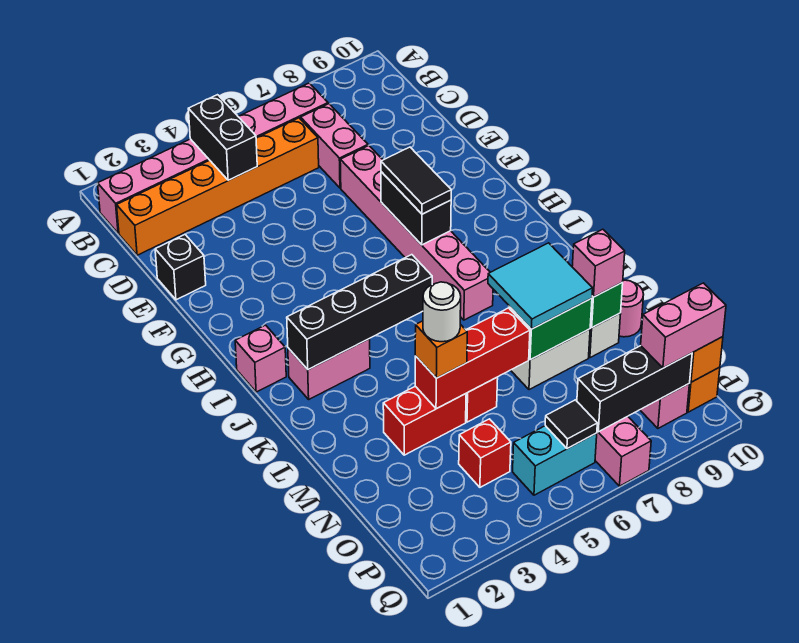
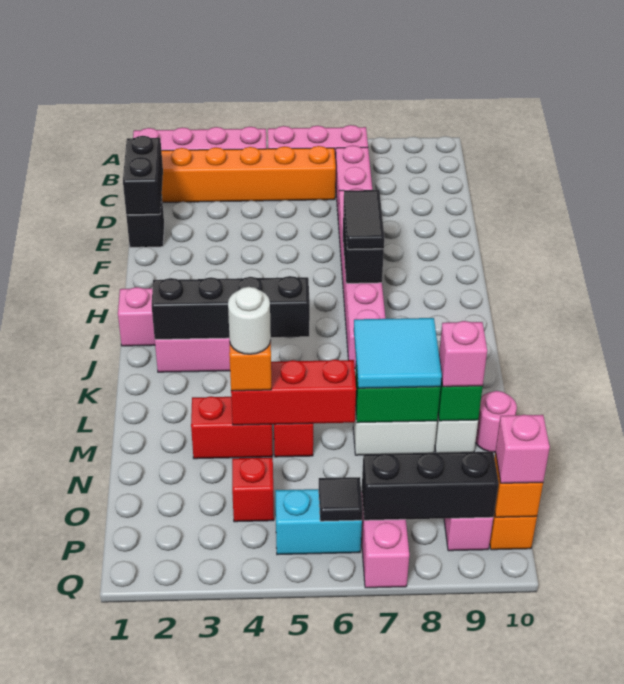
black brick B4:C4 level 2 -> black brick D1:E1 level 2
pink brick P9:P10 level 3 -> pink brick P10 level 3

